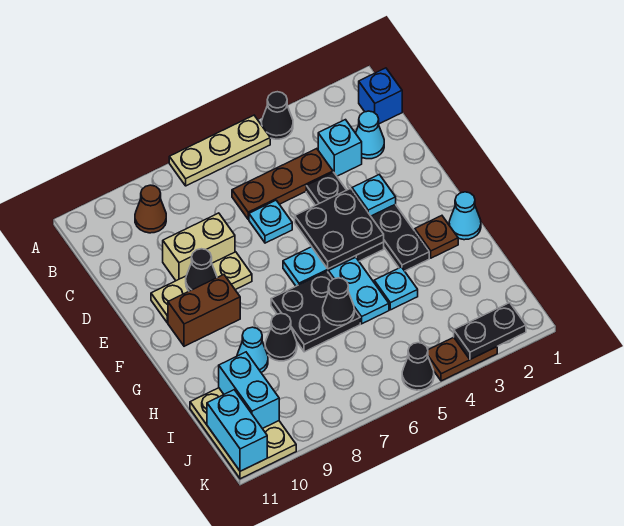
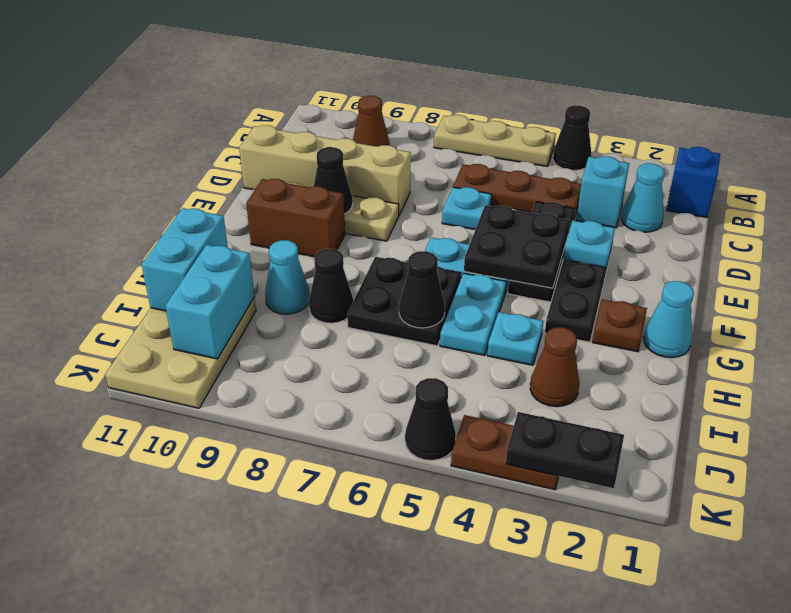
tan brick D8:D9 level 1 -> tan brick D8:D11 level 1
none -> brown cone I3 level 1
cyan brick J11:K11 level 2 -> cyan brick H11:I11 level 2

